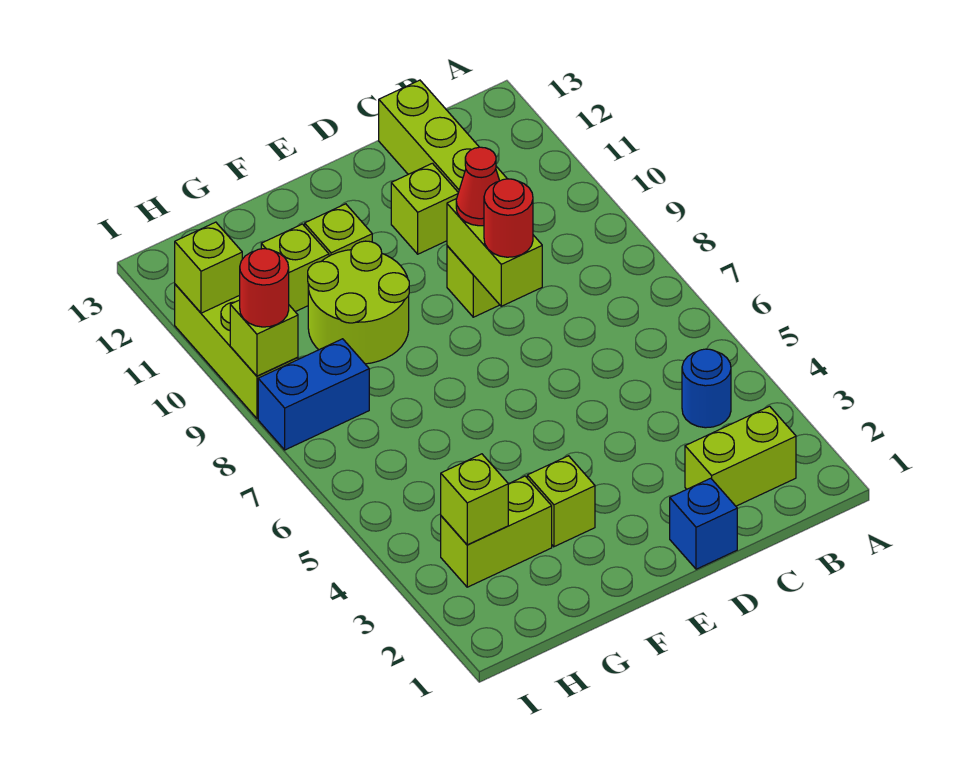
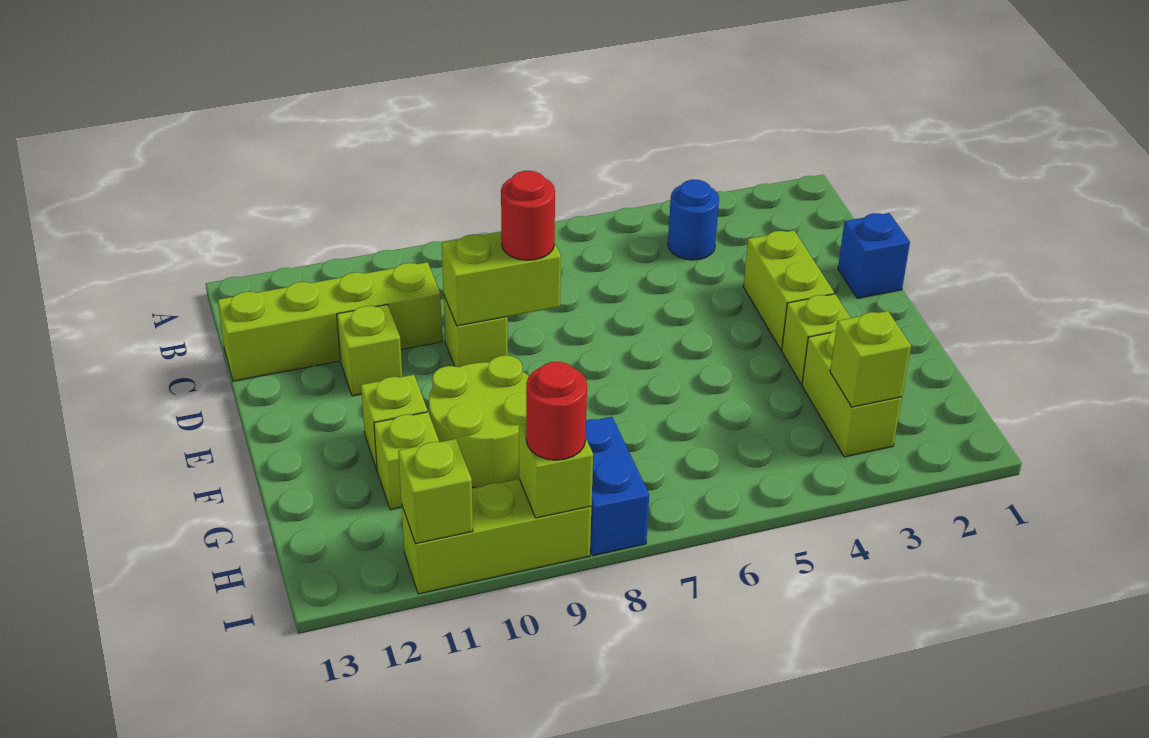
lime brick B2:C2 level 1 -> lime brick D3:E3 level 1
red cone D9 level 3 -> none

